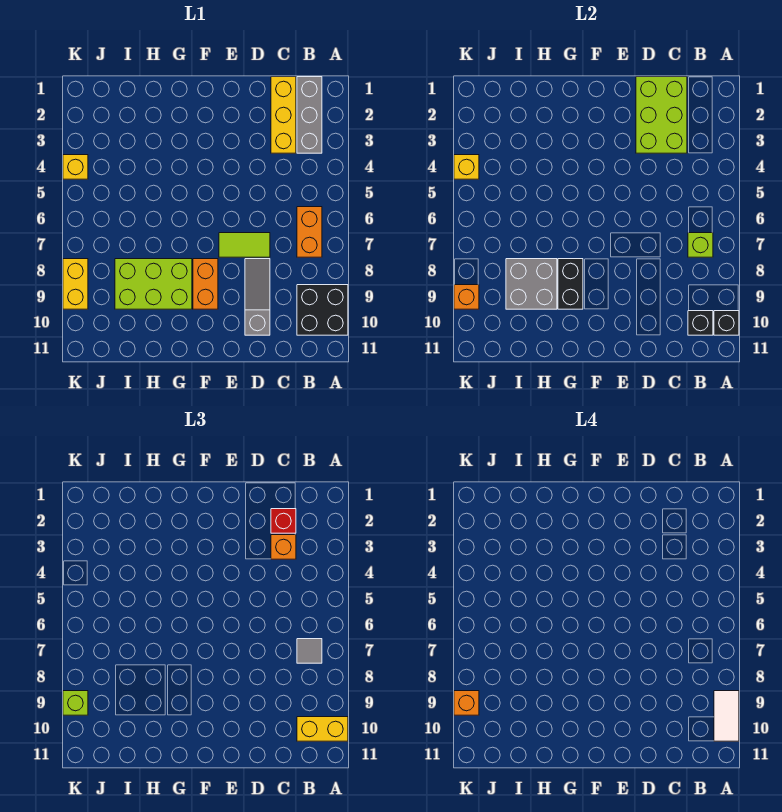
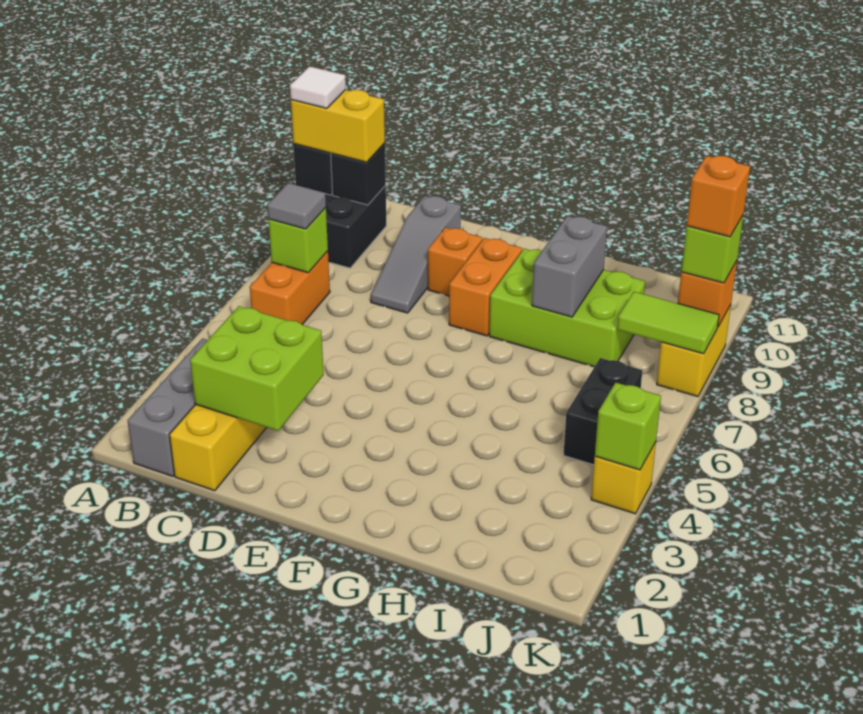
white tile A9:A10 level 4 -> white tile A10 level 4
lime brick C1:D3 level 2 -> lime brick C2:D3 level 2
red brick C2 level 3 -> none
orange brick C3 level 3 -> orange brick E9 level 1
lime tile D7:E7 level 1 -> lime tile J8:K8 level 2
black brick G8:G9 level 2 -> black brick J5:J6 level 1
grey brick H8:I9 level 2 -> grey brick H8:H9 level 2
yellow brick K4 level 2 -> lime brick K4 level 2

